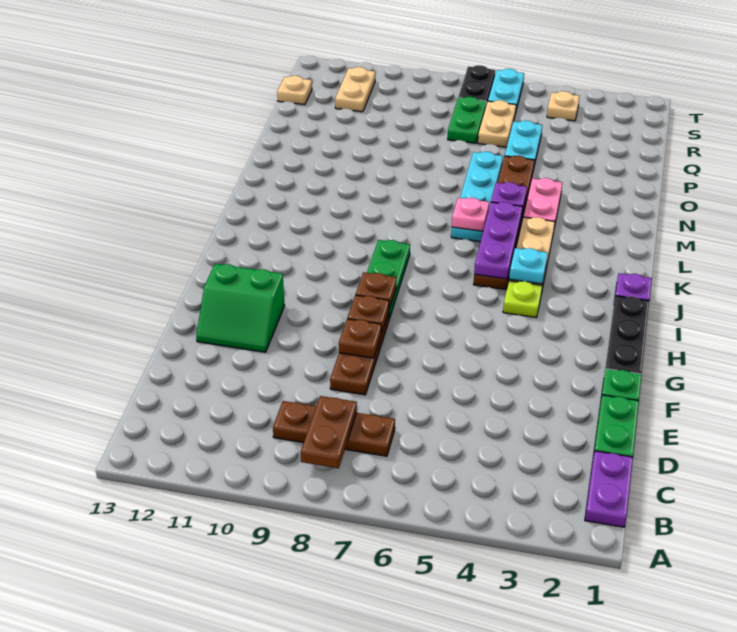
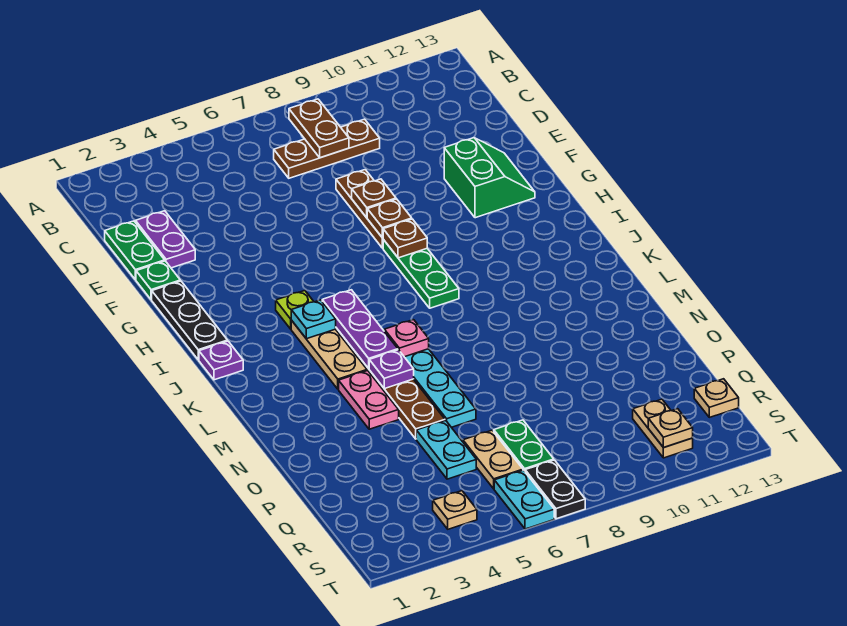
purple plate B1:C1 level 1 -> purple plate D2:E2 level 1
green slope F11:G12 level 1 top G -> green slope F11:G12 level 1 top 11
none -> tan plate S11 level 2

